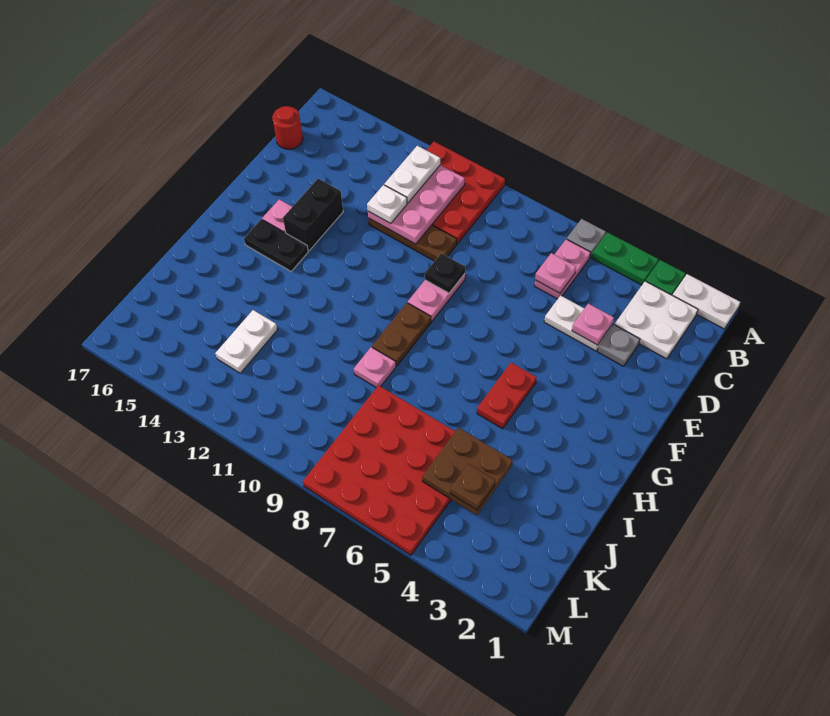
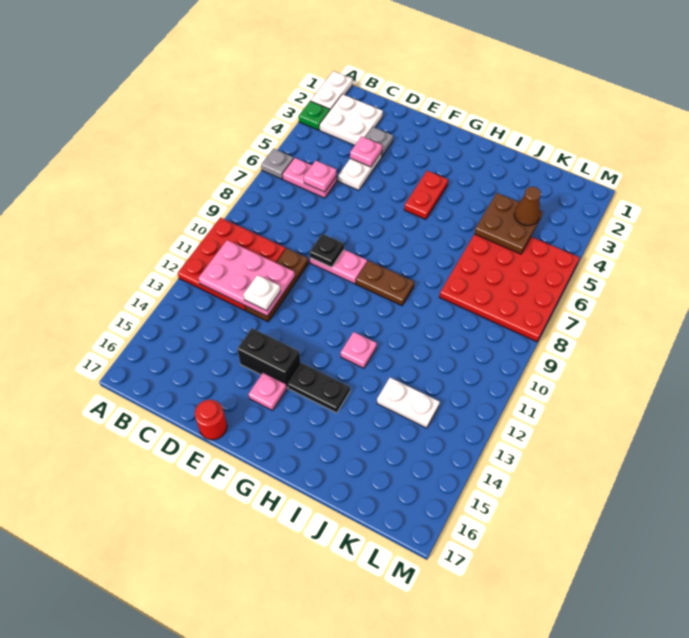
green plate A4:A5 level 1 -> none
white plate B12:C12 level 3 -> none
red round brick C17 level 1 -> red round brick E17 level 1
red plate G5:H5 level 1 -> red plate G4:G5 level 1
black plate G14:G15 level 1 -> black plate G14:H14 level 1
pink plate I9 level 1 -> pink plate H12 level 1
brown plate K4 level 3 -> brown cone K4 level 3

